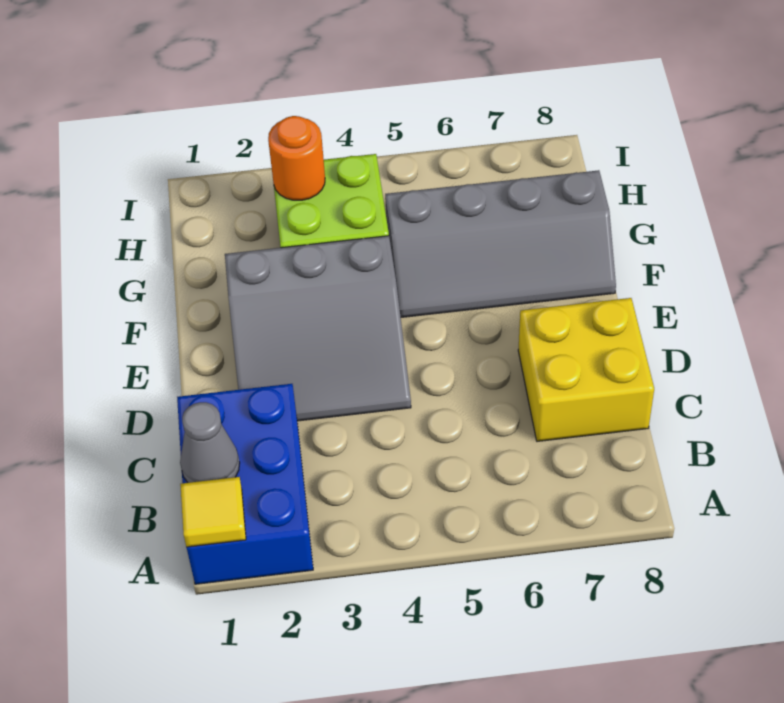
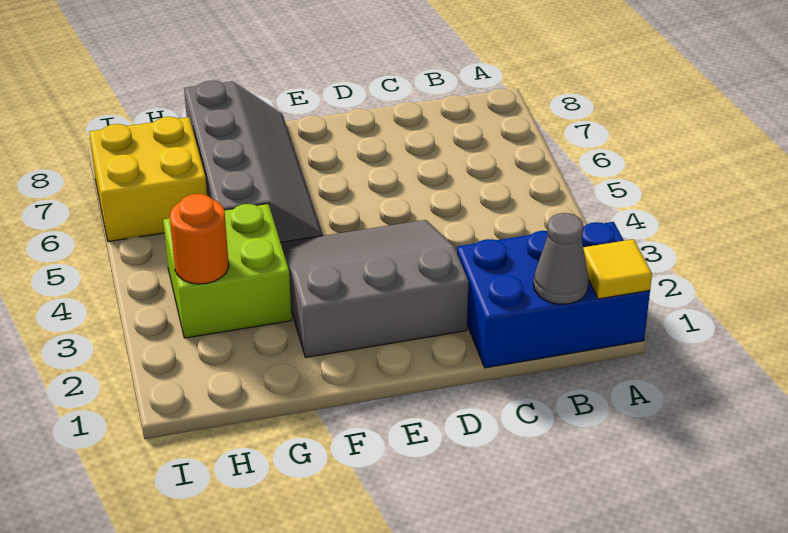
yellow brick C7:D8 level 1 -> yellow brick H6:I7 level 1
grey slope D2:F4 level 1 top F -> grey slope D2:F4 level 1 top 2

